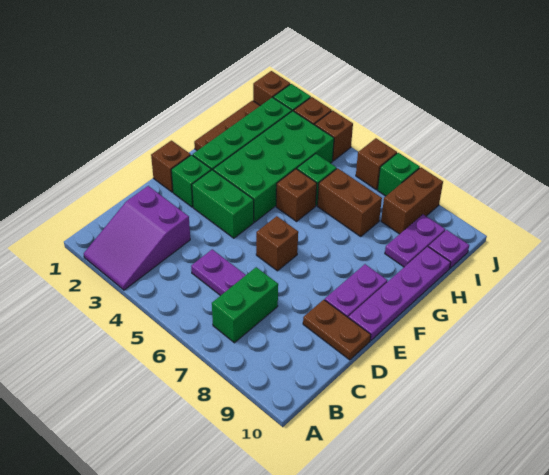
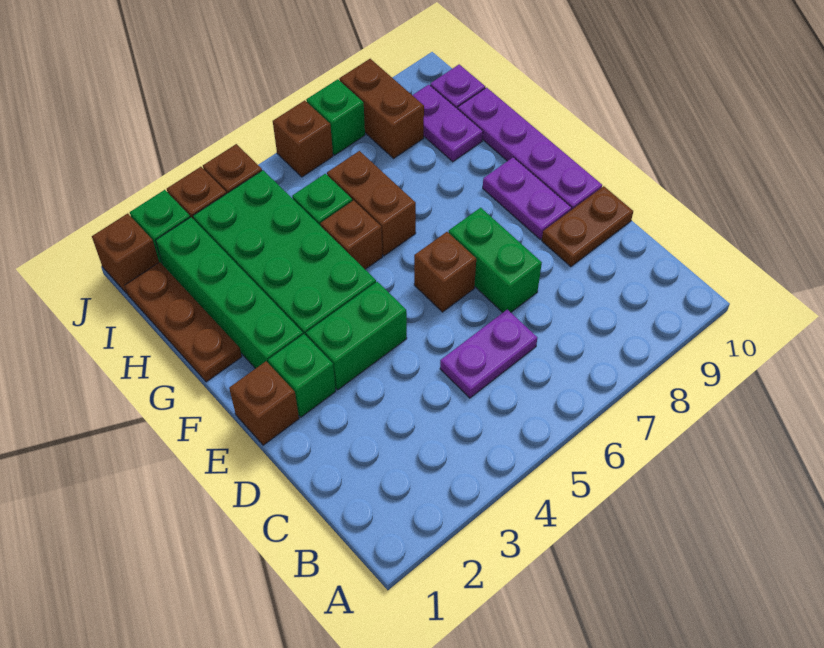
purple slope A2:C3 level 1 top C -> none
green brick B7:C7 level 1 -> green brick D7:E7 level 1
brown brick H6:H7 level 1 -> brown brick G6:H6 level 1

